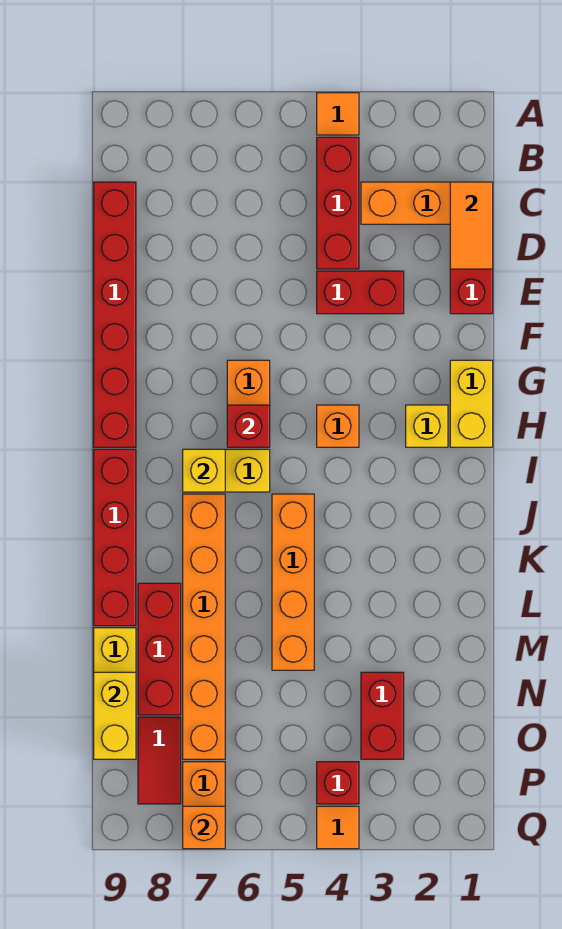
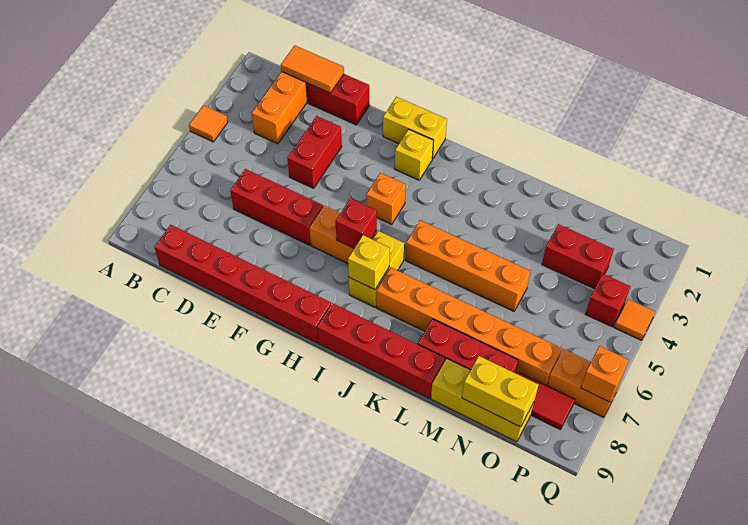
red brick B4:D4 level 1 -> red brick D6:F6 level 1

